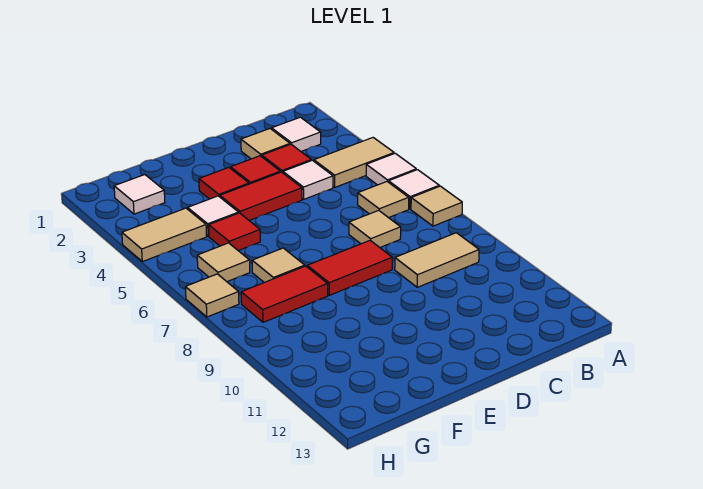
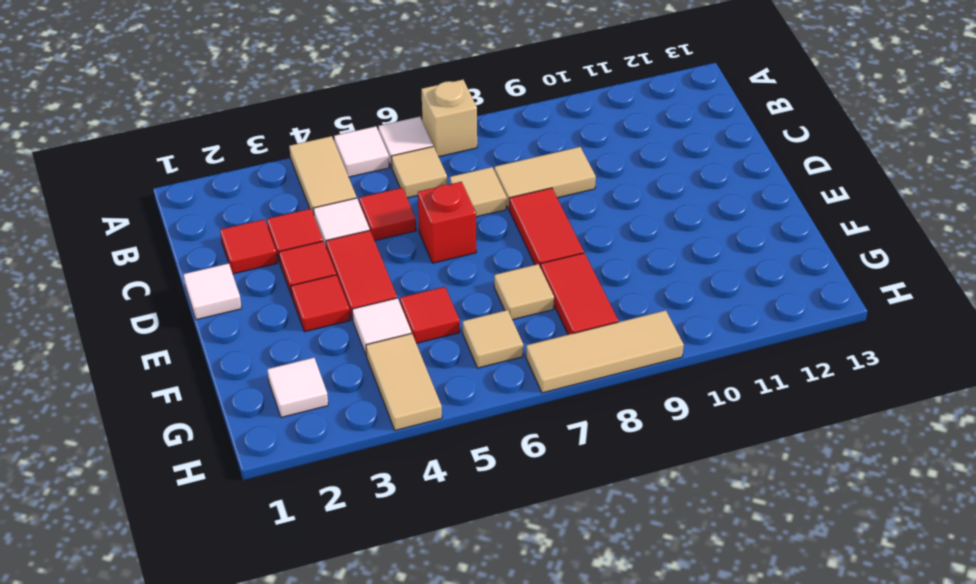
tan tile A7 level 1 -> tan brick A7 level 1
white tile B2 level 1 -> white tile D1 level 1
tan tile B9:C9 level 1 -> tan tile C8:C9 level 1
tan tile C2 level 1 -> red tile C2 level 1
none -> red tile C5 level 1
none -> red brick D6 level 1
tan tile H7 level 1 -> tan tile H7:H9 level 1

